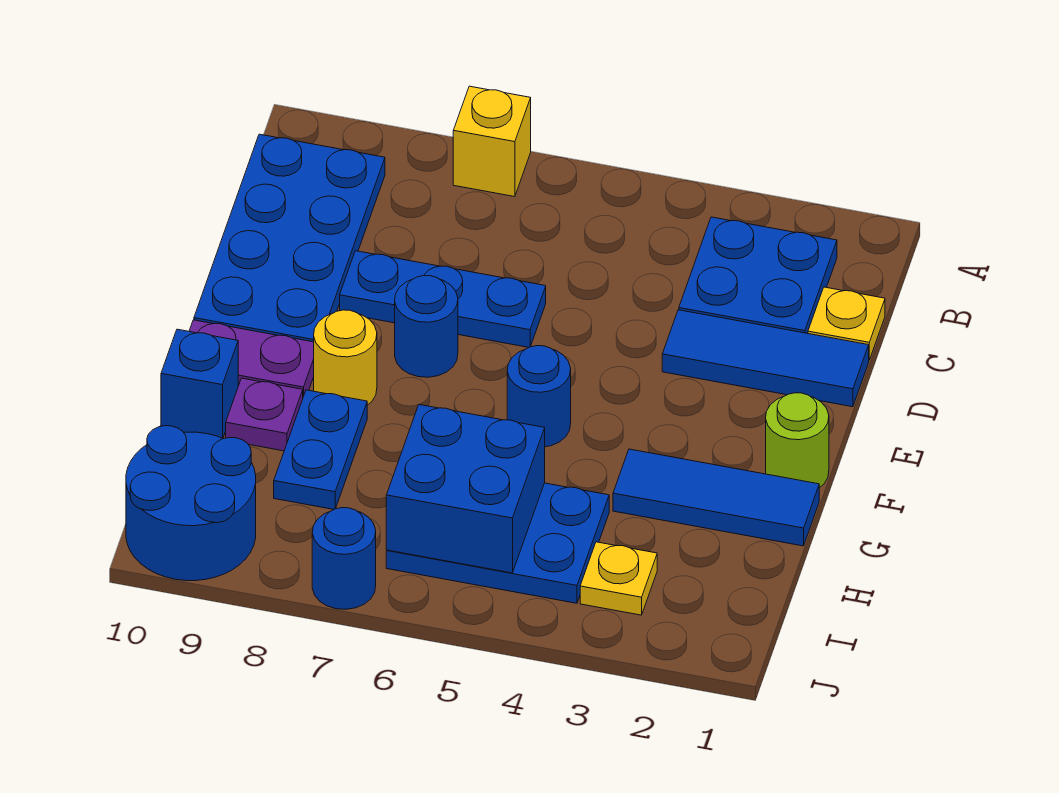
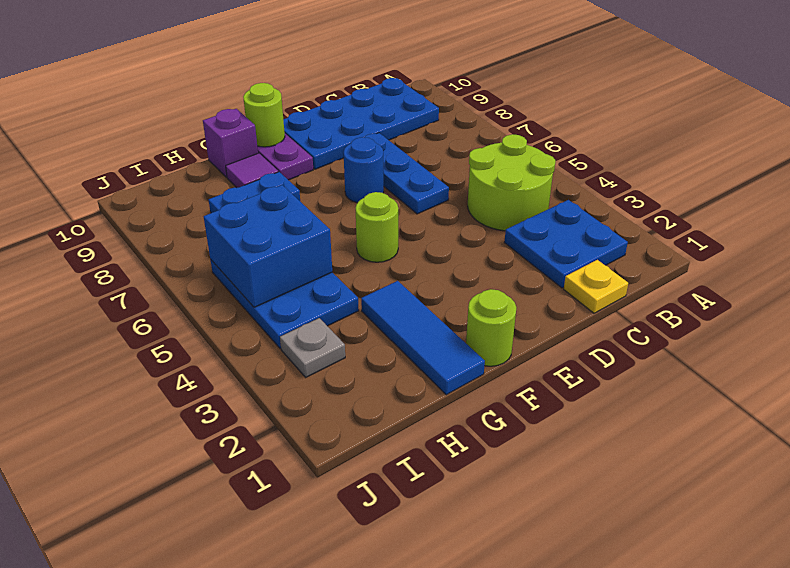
yellow brick A7 level 1 -> none
none -> lime round brick B4:C5 level 1
blue tile D1:D3 level 1 -> none
blue round brick F5 level 1 -> lime round brick F5 level 1
yellow round brick F8 level 1 -> none
none -> lime round brick F10 level 2
purple plate G9 level 1 -> purple tile G9 level 1
blue brick G10 level 1 -> purple brick G10 level 1
yellow plate I3 level 1 -> grey plate I3 level 1
blue round brick I9:J10 level 1 -> none
blue round brick J7 level 1 -> none

